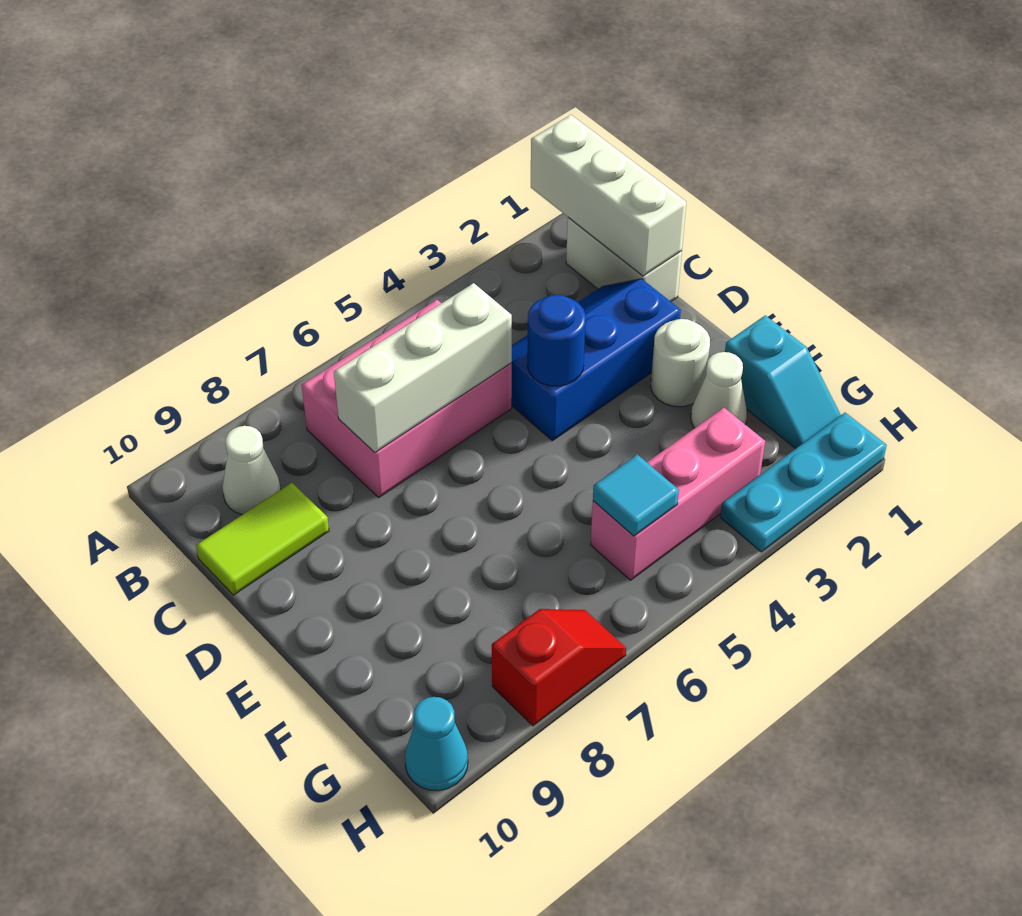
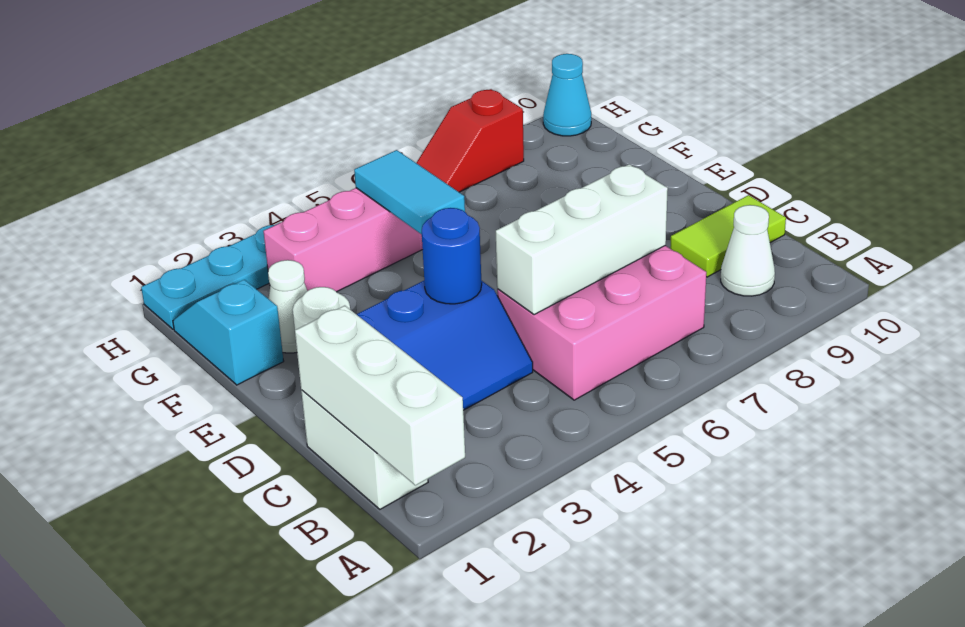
cyan tile G5 level 2 -> cyan tile F5:G5 level 2

